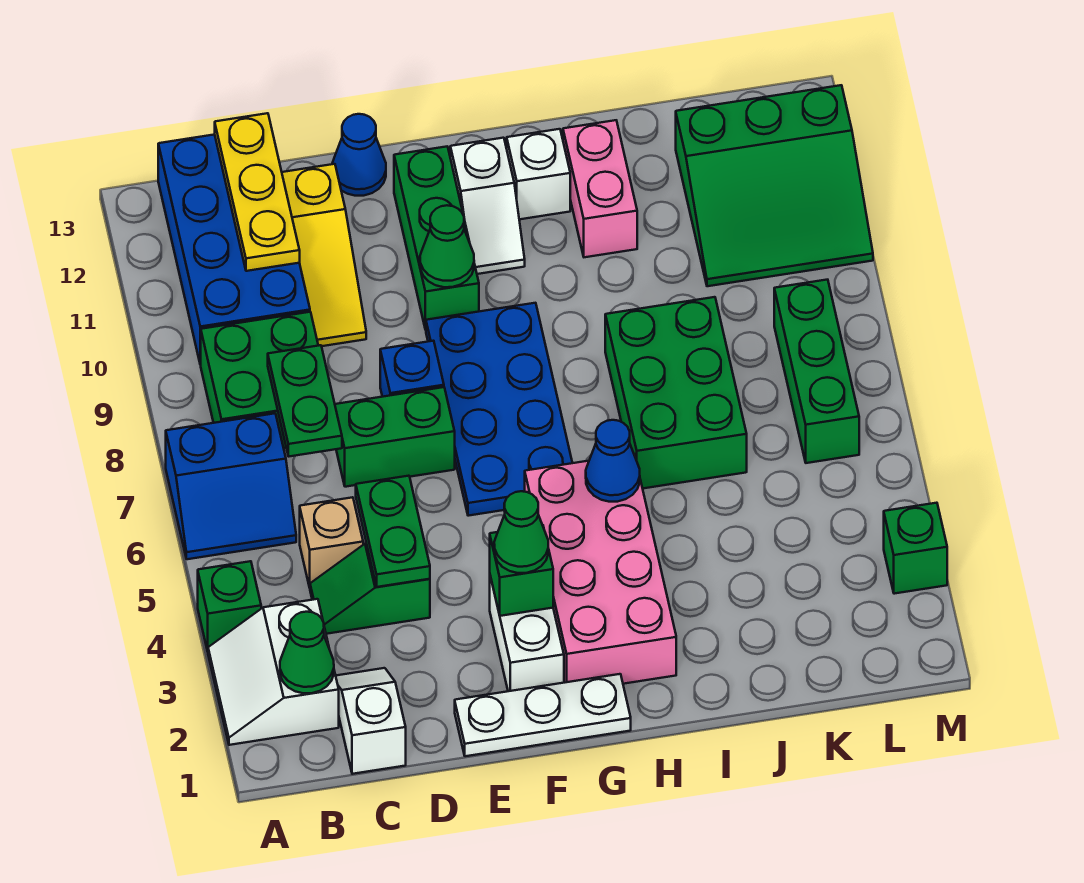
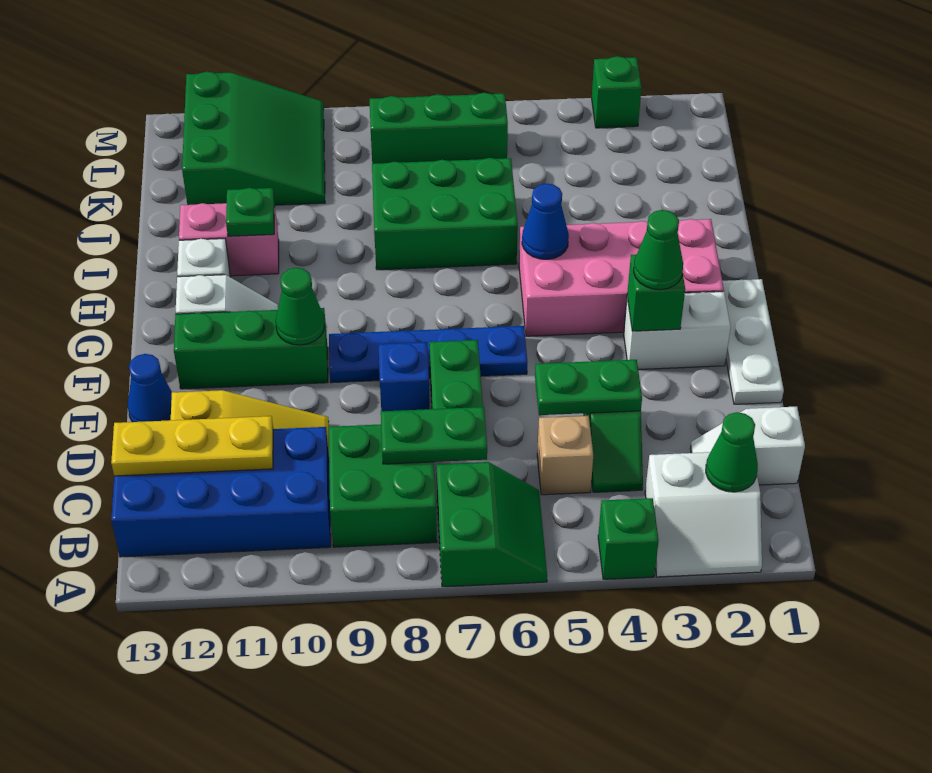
blue slope A6:B7 level 1 top 7 -> green slope A6:B7 level 1 top 7
blue plate F6:G9 level 1 -> blue plate F6:F9 level 1
none -> green plate I11 level 2

